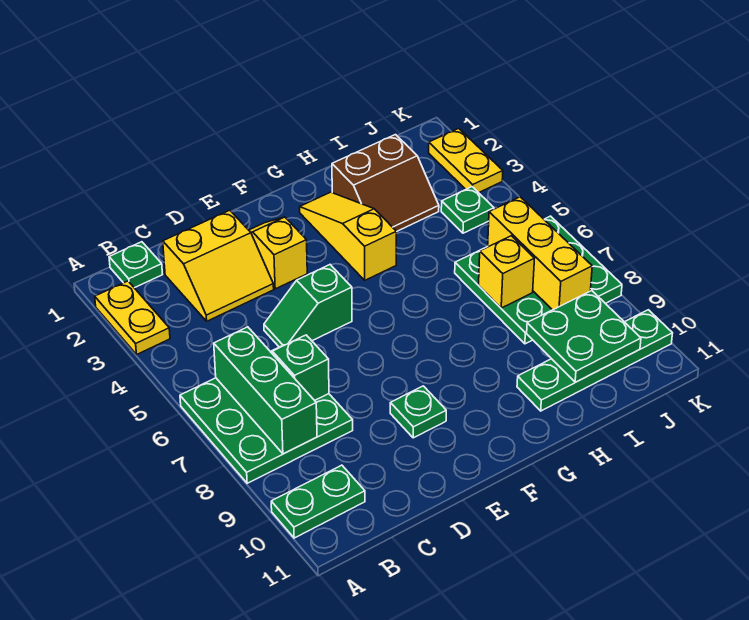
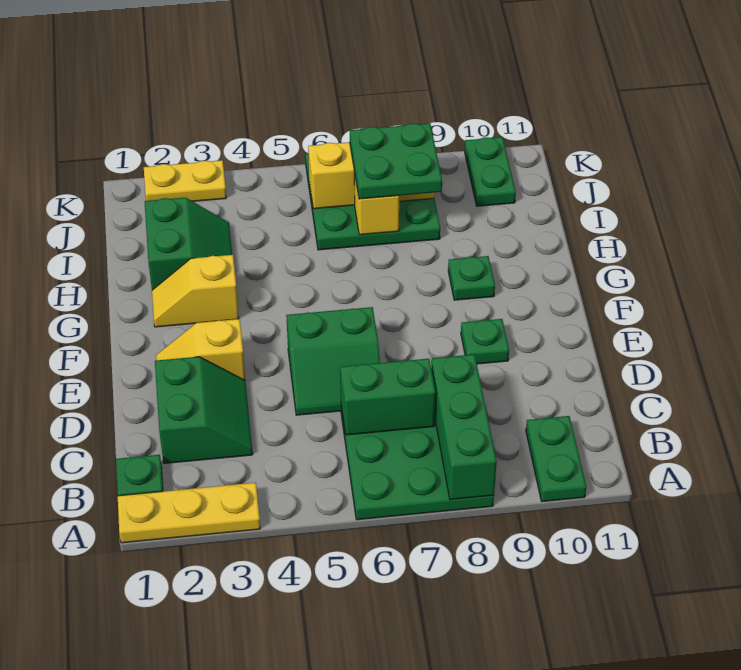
yellow plate A2:A3 level 1 -> yellow plate A1:A3 level 1
green brick B6:B8 level 2 -> green brick A8:C8 level 2
yellow slope C2:D3 level 1 top 2 -> green slope C2:D3 level 1 top 2
green brick C7 level 2 -> green brick C6:C7 level 2
green slope D5:E5 level 1 top E -> green slope D5:E6 level 1 top E
yellow slope G2:G4 level 1 top 4 -> yellow slope G2:G3 level 1 top 3
brown slope H2:I3 level 1 top 2 -> green slope H2:I3 level 1 top 2
green plate H10:K10 level 1 -> green plate J10:K10 level 1
green plate I9:J10 level 2 -> green plate I7:J8 level 3
green plate J4 level 1 -> green plate G9 level 1

